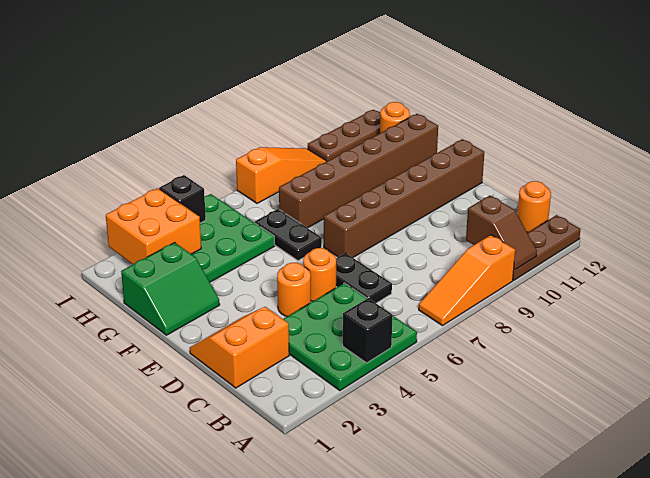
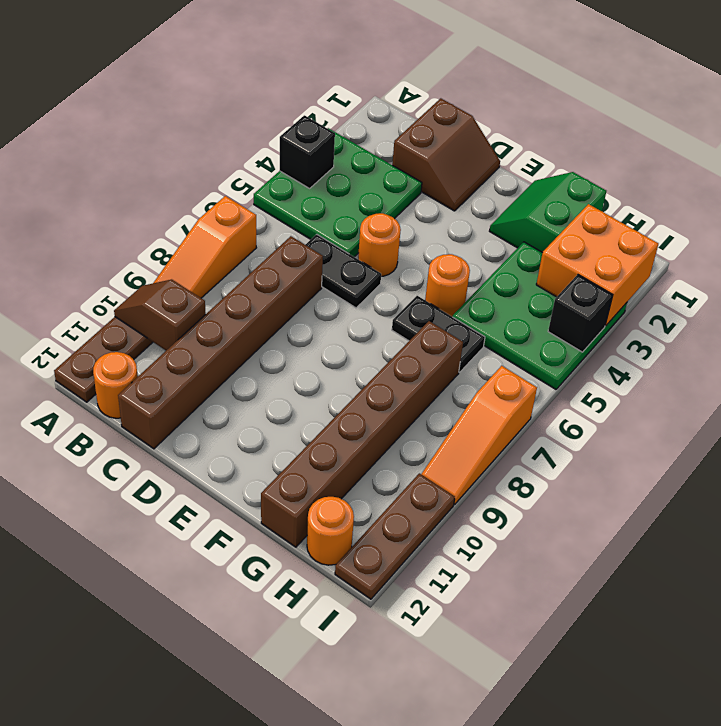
orange slope A7:A9 level 1 top 9 -> orange slope A7:A9 level 1 top 7
orange slope C1:D2 level 1 top C -> brown slope C1:D2 level 1 top C
orange round brick D4 level 1 -> orange round brick F5 level 1
brown brick E7:E12 level 1 -> brown brick C7:C12 level 1

